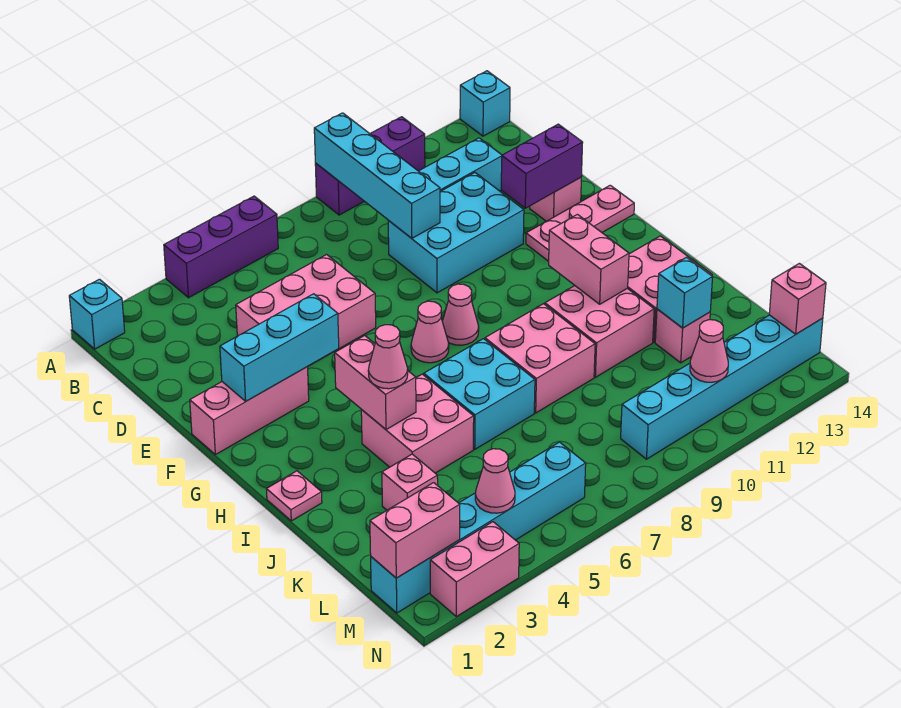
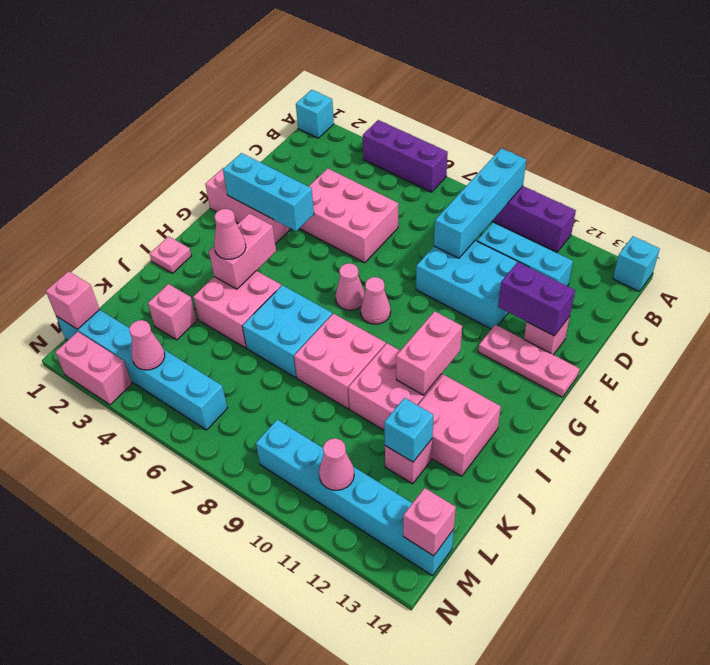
pink brick M1:M2 level 2 -> pink brick M1 level 2

